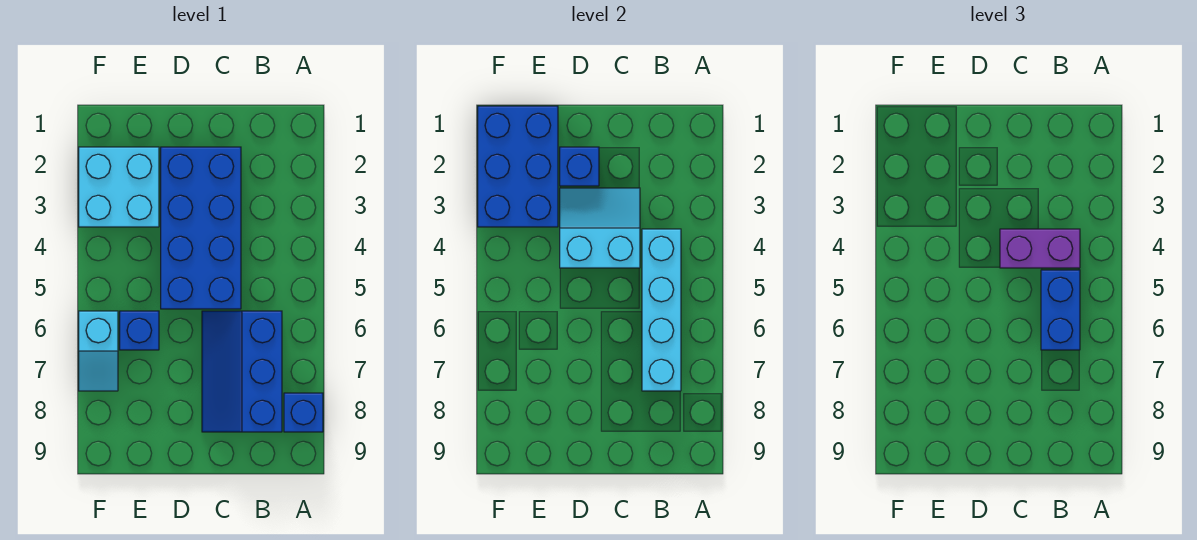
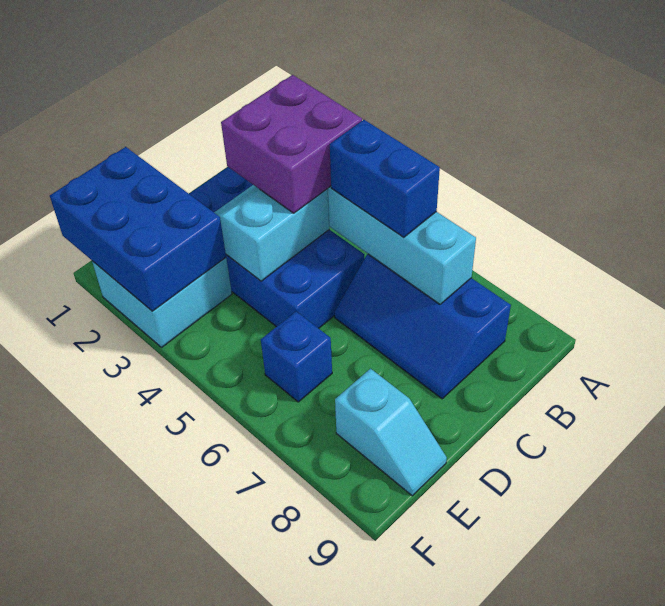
blue brick A8 level 1 -> none
purple brick B4:C4 level 3 -> purple brick B3:C4 level 3
blue brick D2 level 2 -> none
cyan slope F6:F7 level 1 top 6 -> cyan slope E8:E9 level 1 top 8

